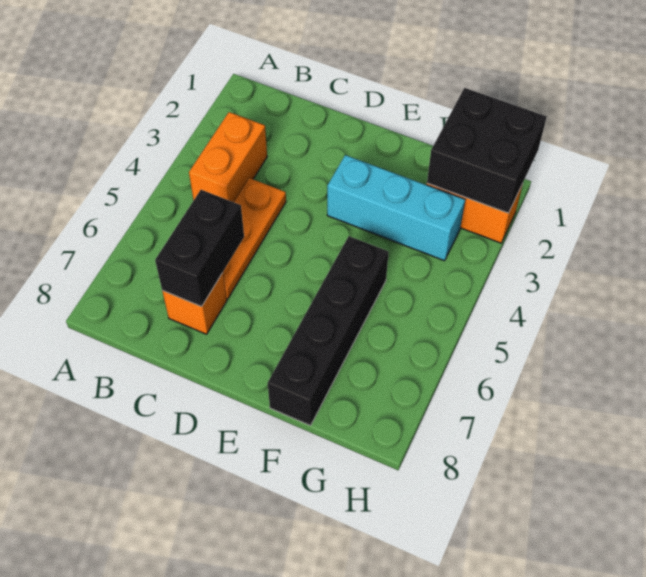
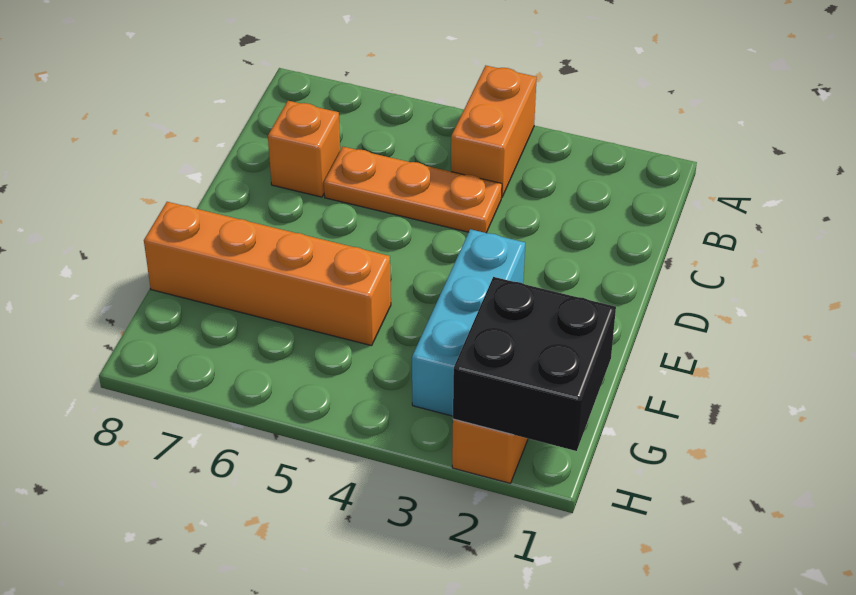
orange brick B3:B4 level 1 -> orange brick A4:B4 level 1
black brick C6:C7 level 2 -> none
black brick F5:F8 level 1 -> orange brick F5:F8 level 1

